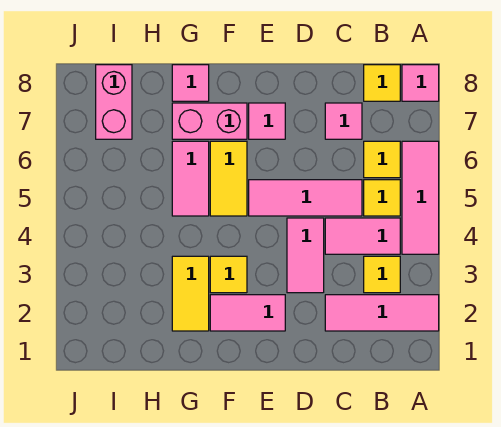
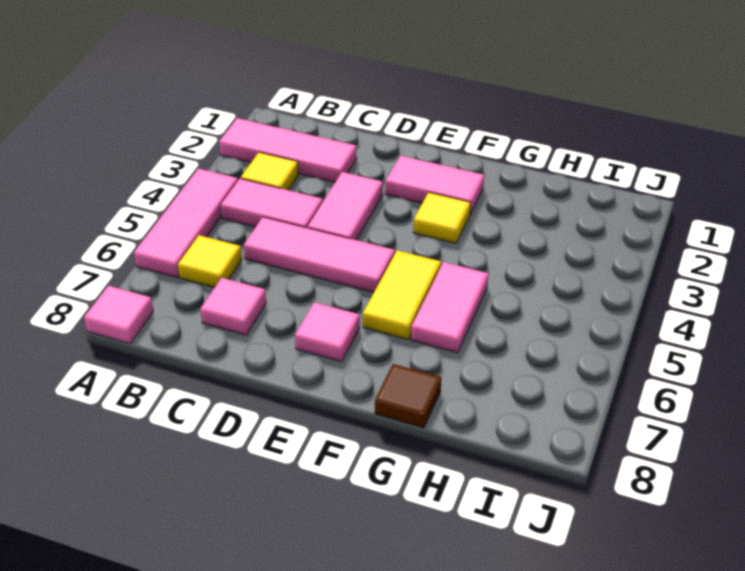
yellow tile B5 level 1 -> none
yellow tile B8 level 1 -> none
pink brick F7:G7 level 1 -> none
yellow tile G2:G3 level 1 -> none
pink tile G8 level 1 -> brown tile G8 level 1
pink brick I7:I8 level 1 -> none

